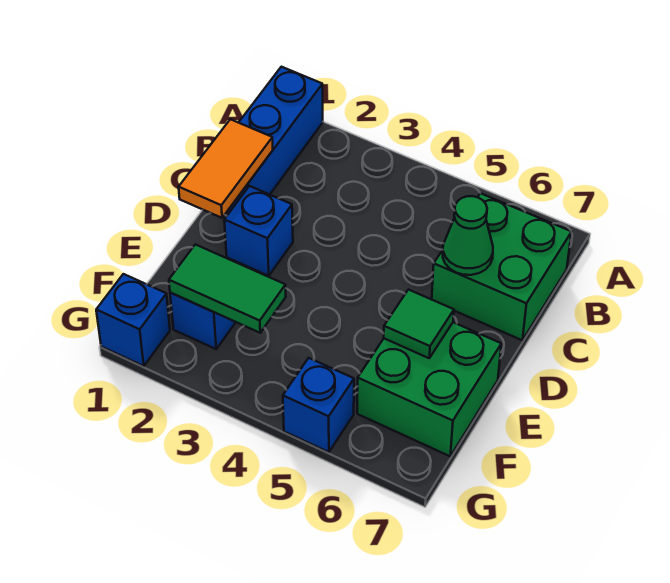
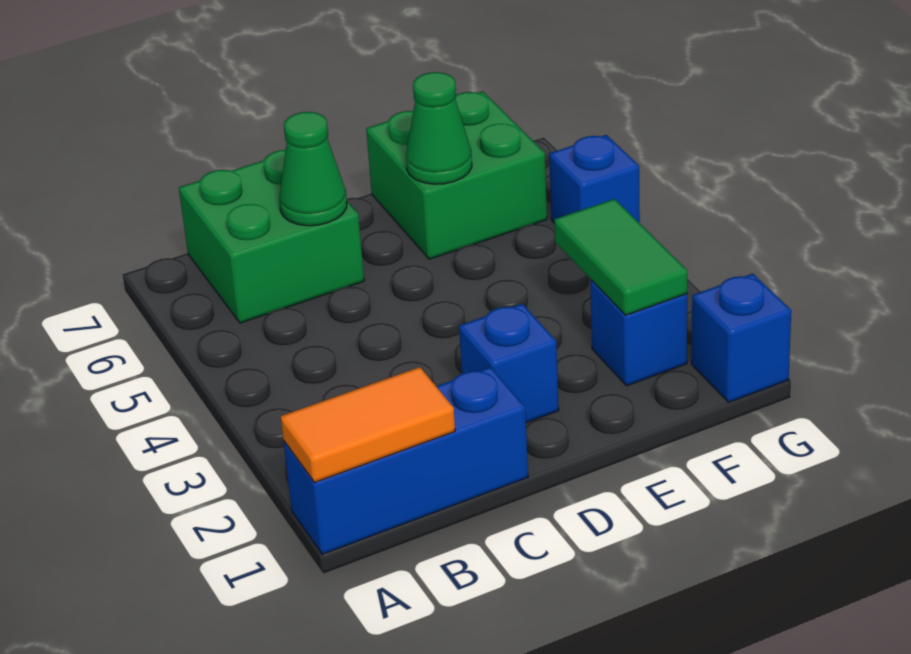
orange tile C1:D1 level 2 -> orange tile A1:B1 level 2
green tile E6 level 2 -> green cone E6 level 2

